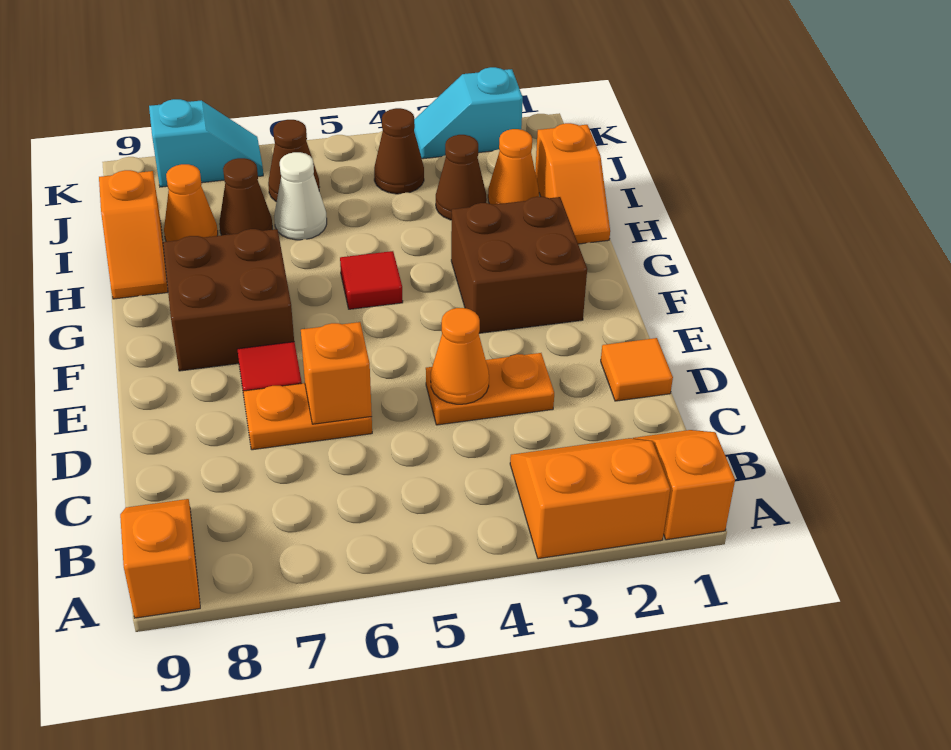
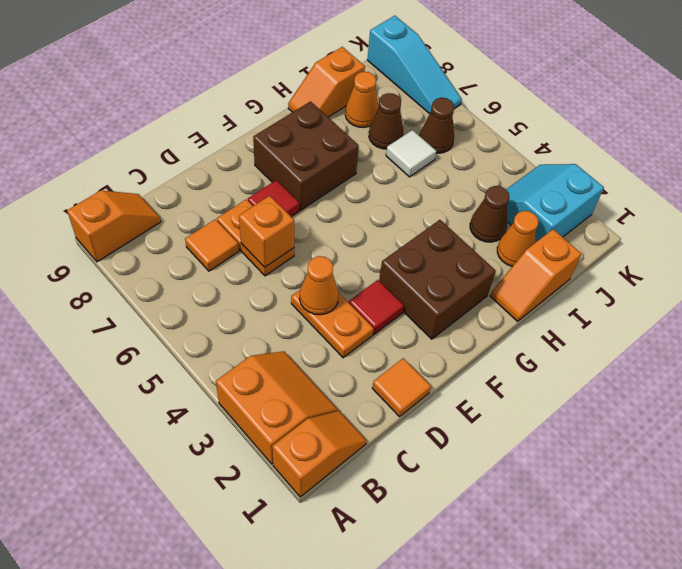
none -> orange tile C7 level 1
red tile G5 level 1 -> red tile E3 level 1
white cone I6 level 1 -> white tile I6 level 1
brown cone J4 level 1 -> none
cyan slope K2:K3 level 1 top 2 -> cyan slope J2:K3 level 1 top 2
cyan slope K7:K8 level 1 top 8 -> cyan slope K7:K9 level 1 top 9

